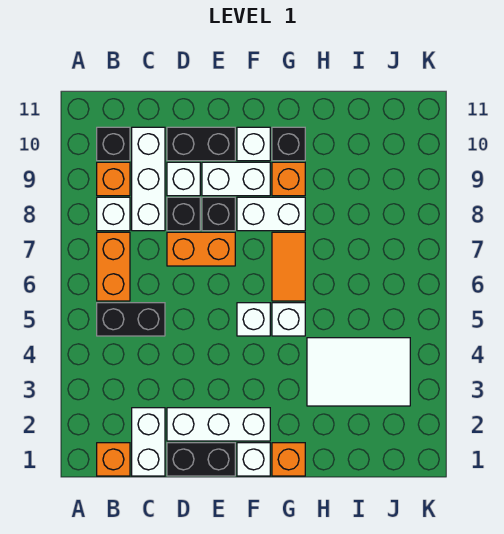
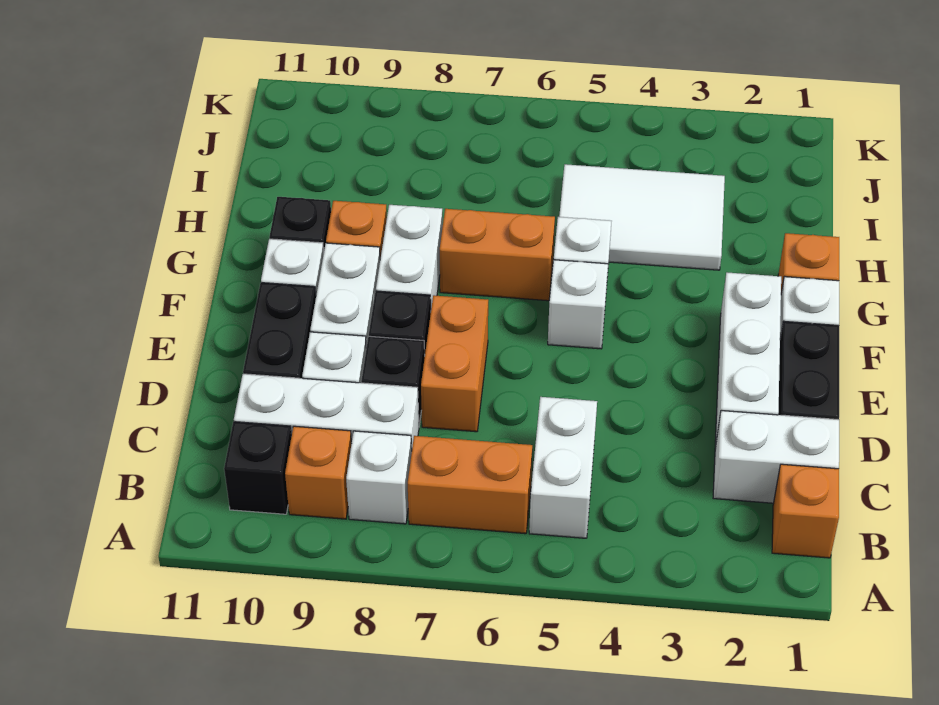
black brick B5:C5 level 1 -> white brick B5:C5 level 1
orange tile G6:G7 level 1 -> orange brick G6:G7 level 1
white tile H3:J4 level 1 -> white tile H3:I5 level 1

